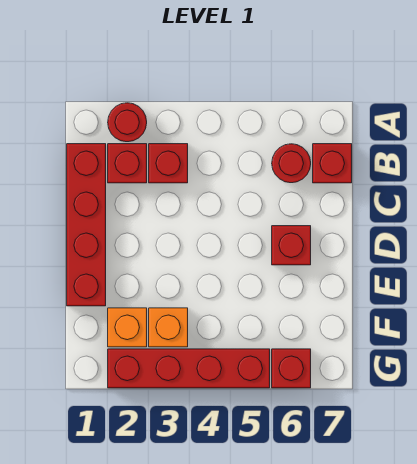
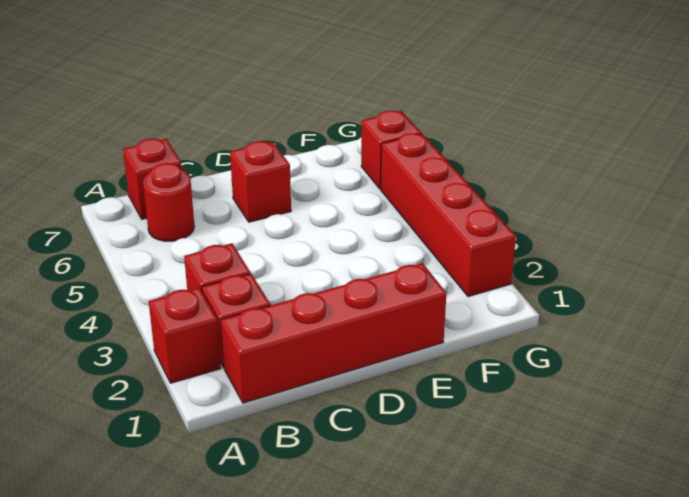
red round brick A2 level 1 -> red brick A2 level 1
orange brick F2 level 1 -> none
orange brick F3 level 1 -> none

